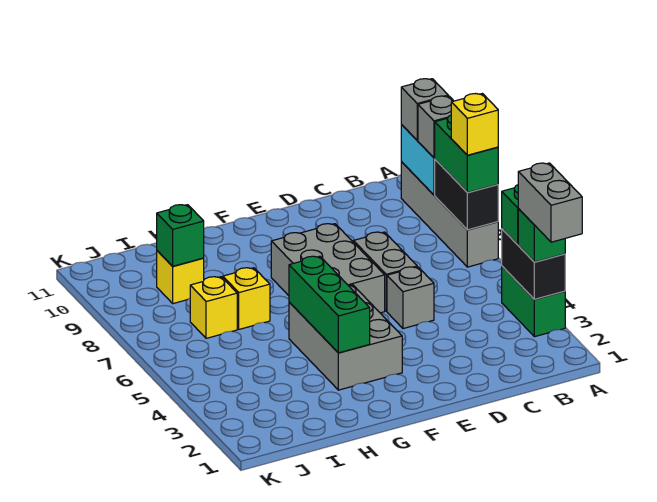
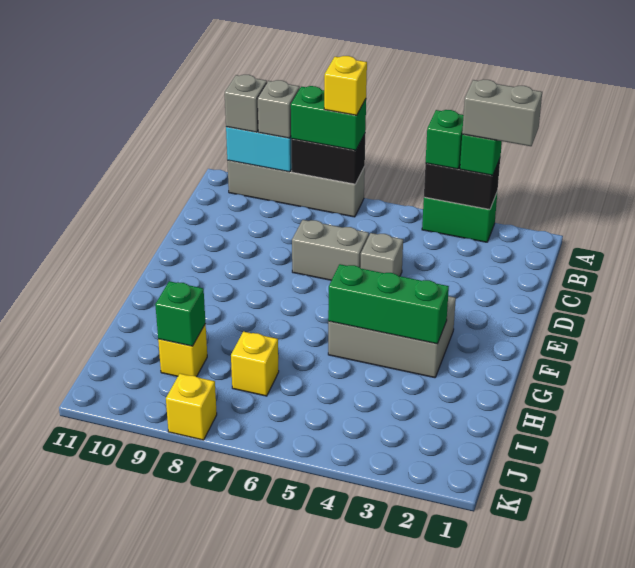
grey brick E6:F8 level 1 -> none
yellow brick H7 level 1 -> yellow brick K8 level 1

